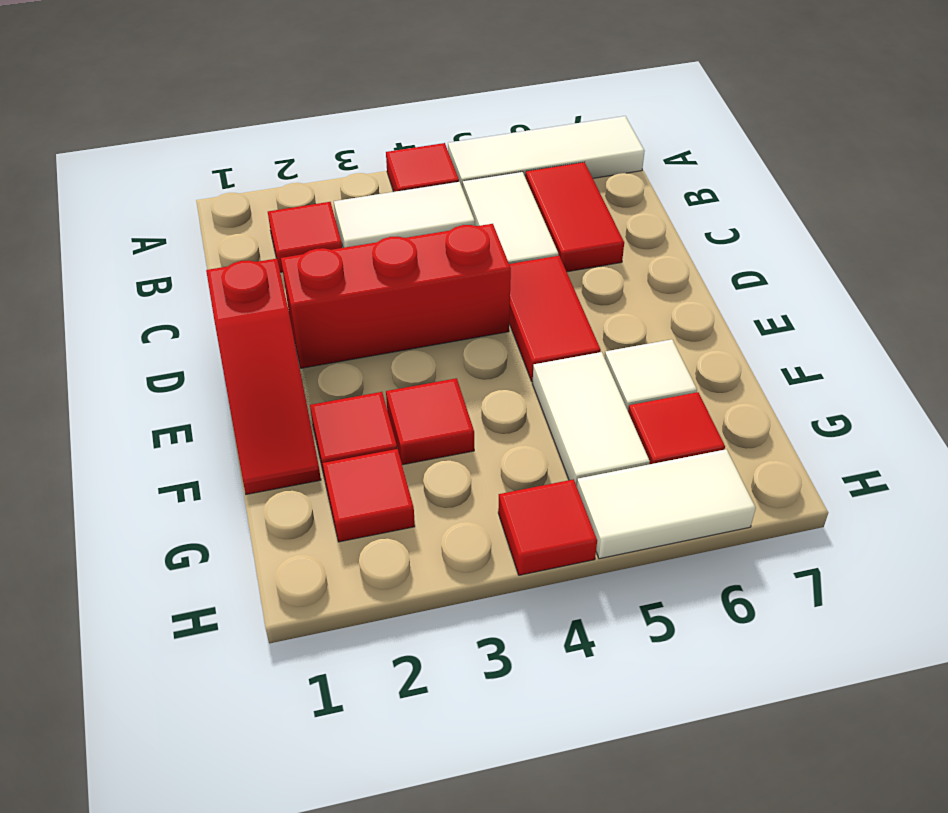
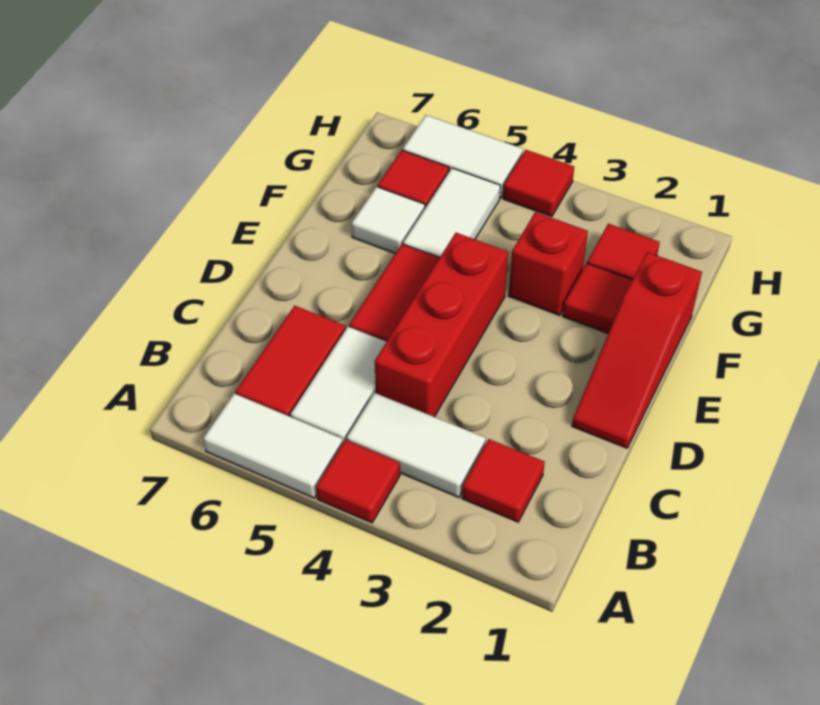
white tile A5:A7 level 1 -> white tile A5:A6 level 1
red slope D1:F1 level 1 top D -> red slope D1:F1 level 1 top F
red brick D2:D4 level 1 -> red brick C4:E4 level 1
red tile F3 level 1 -> red brick F3 level 1

